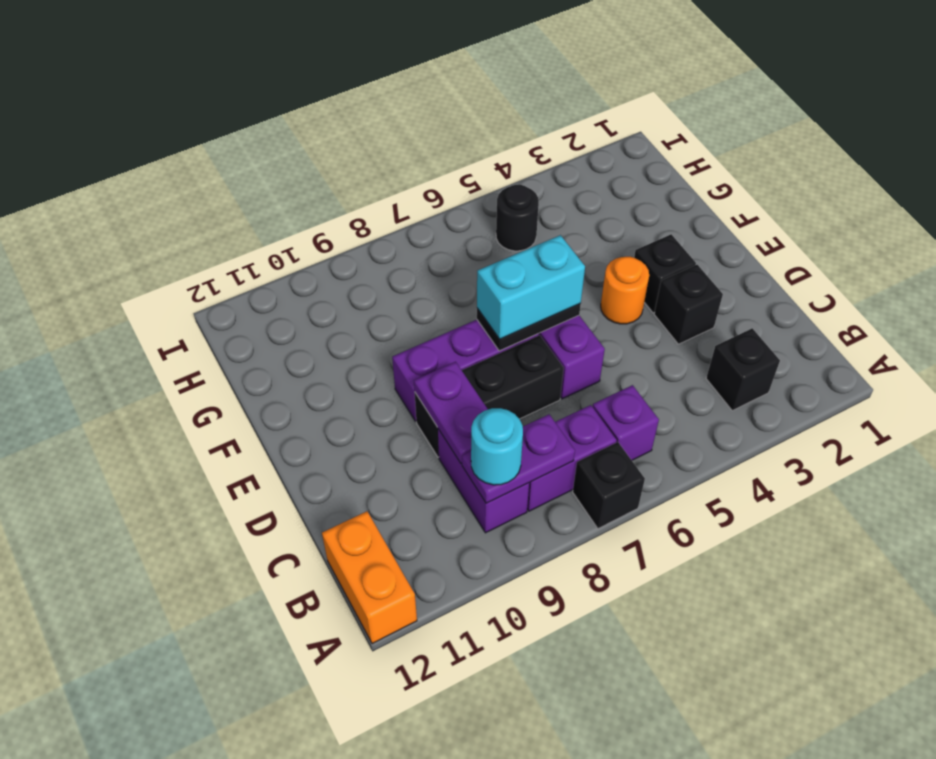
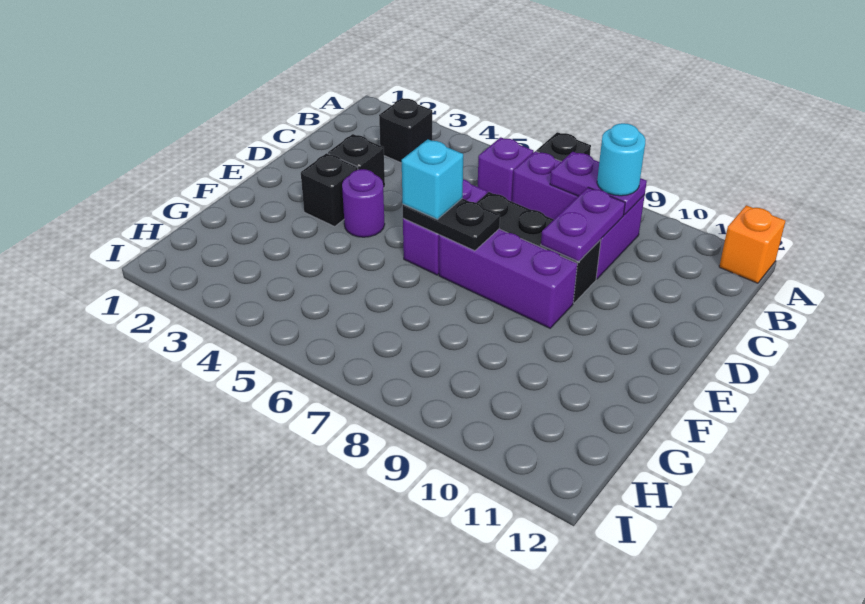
orange brick A12:B12 level 1 -> orange brick A12 level 1
orange round brick E4 level 1 -> purple round brick E4 level 1
cyan brick E6:E7 level 3 -> cyan brick E6 level 3
black round brick H5 level 1 -> none

